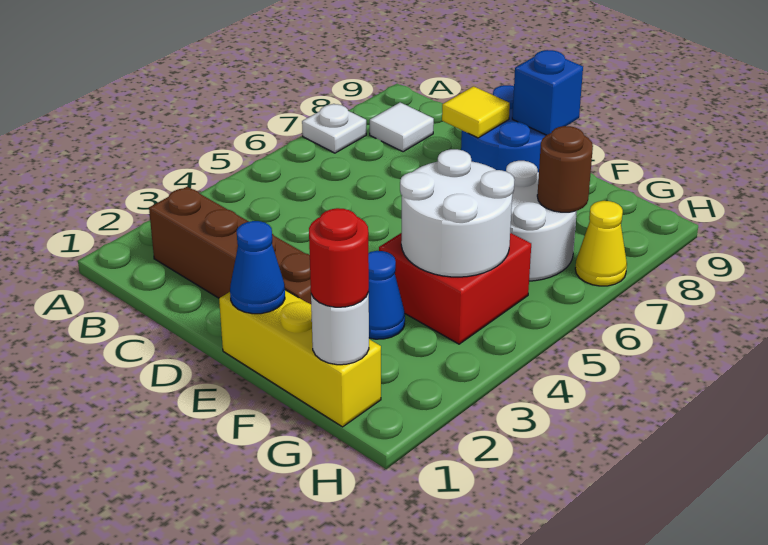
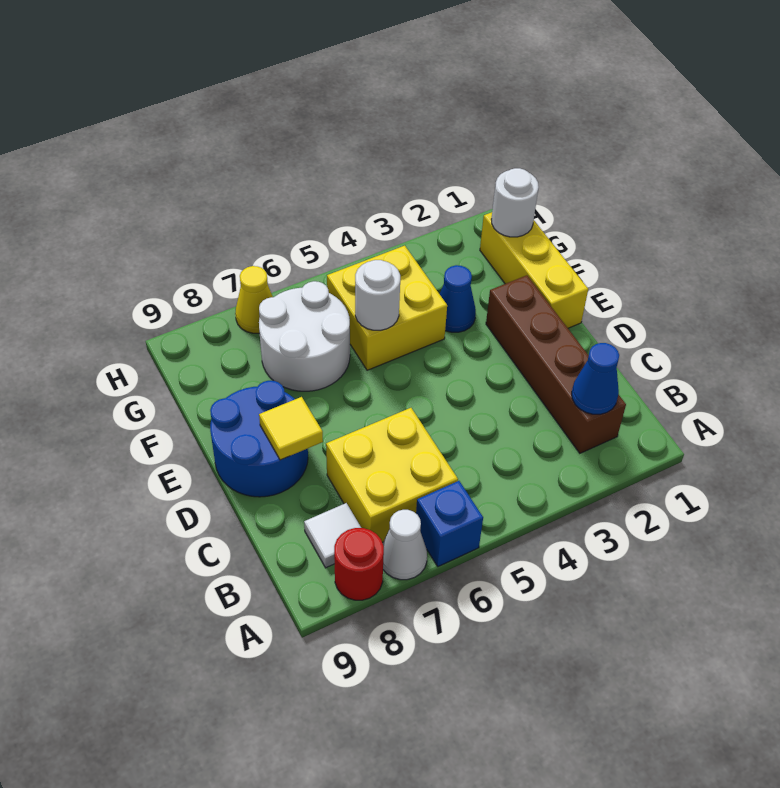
white plate A7 level 1 -> white cone A7 level 1
none -> yellow brick B6:C7 level 1
blue cone E1 level 2 -> blue cone B2 level 2
blue brick E9 level 2 -> blue brick A6 level 1
red brick F4:G5 level 1 -> yellow brick F4:G5 level 1
white round brick F4:G5 level 2 -> white round brick F5 level 2
red round brick G1 level 3 -> red round brick A8 level 1
brown round brick G7 level 2 -> none

